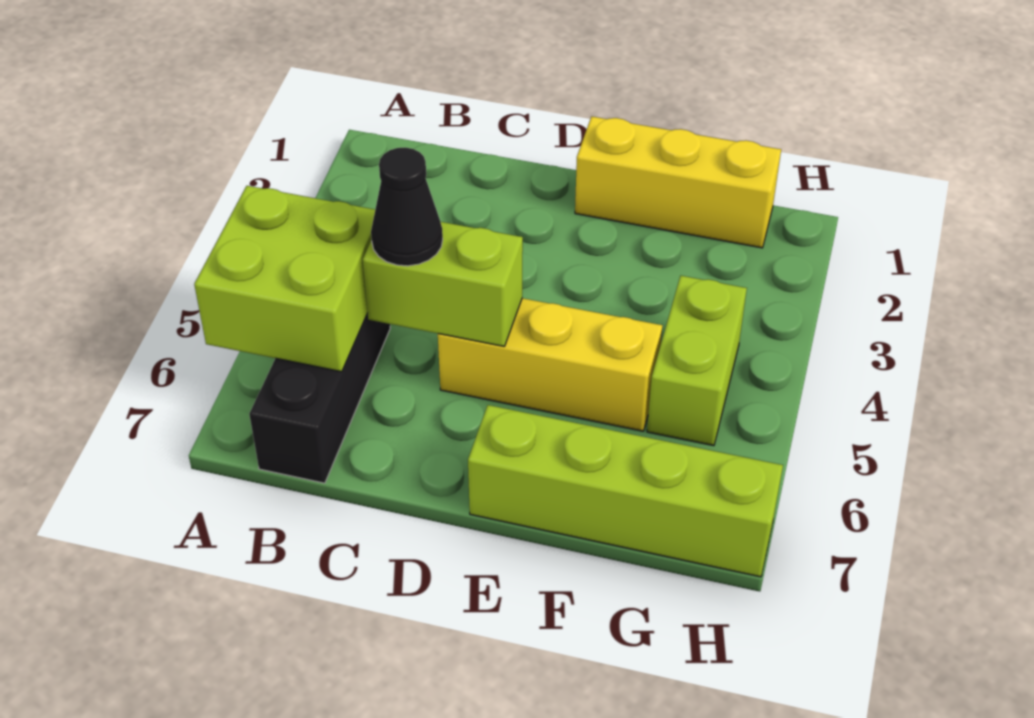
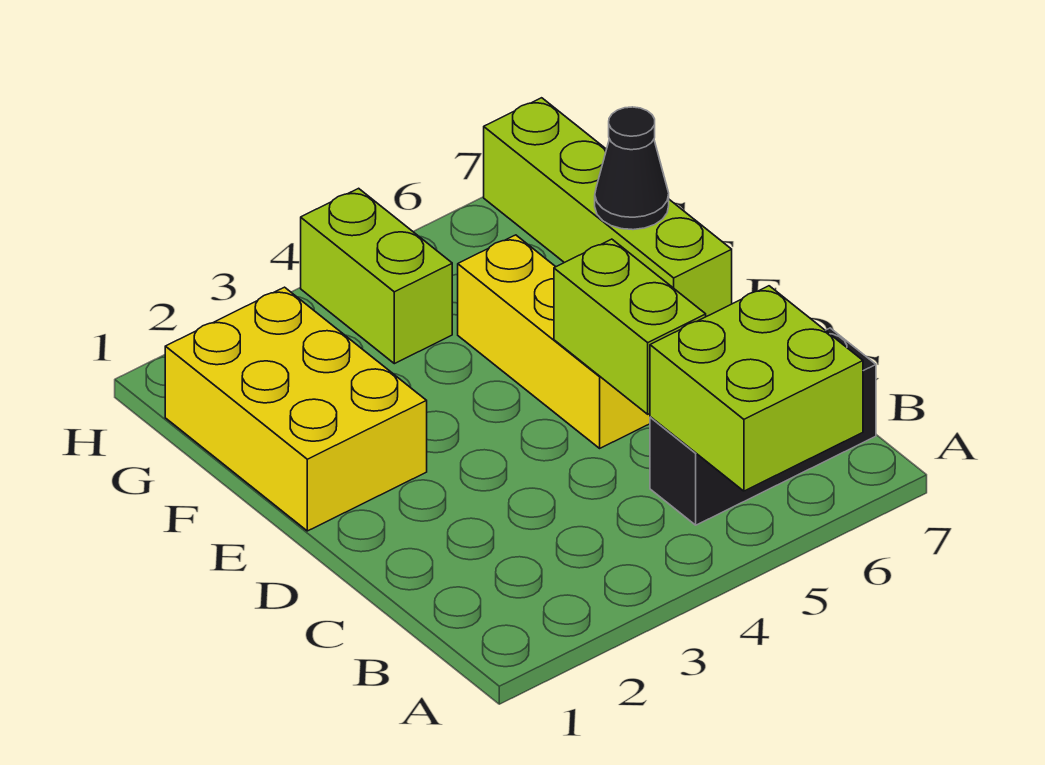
black cone C5 level 3 -> black cone F7 level 2
yellow brick E1:G1 level 1 -> yellow brick E1:G2 level 1
lime brick G4:G5 level 1 -> lime brick G4:H4 level 1

